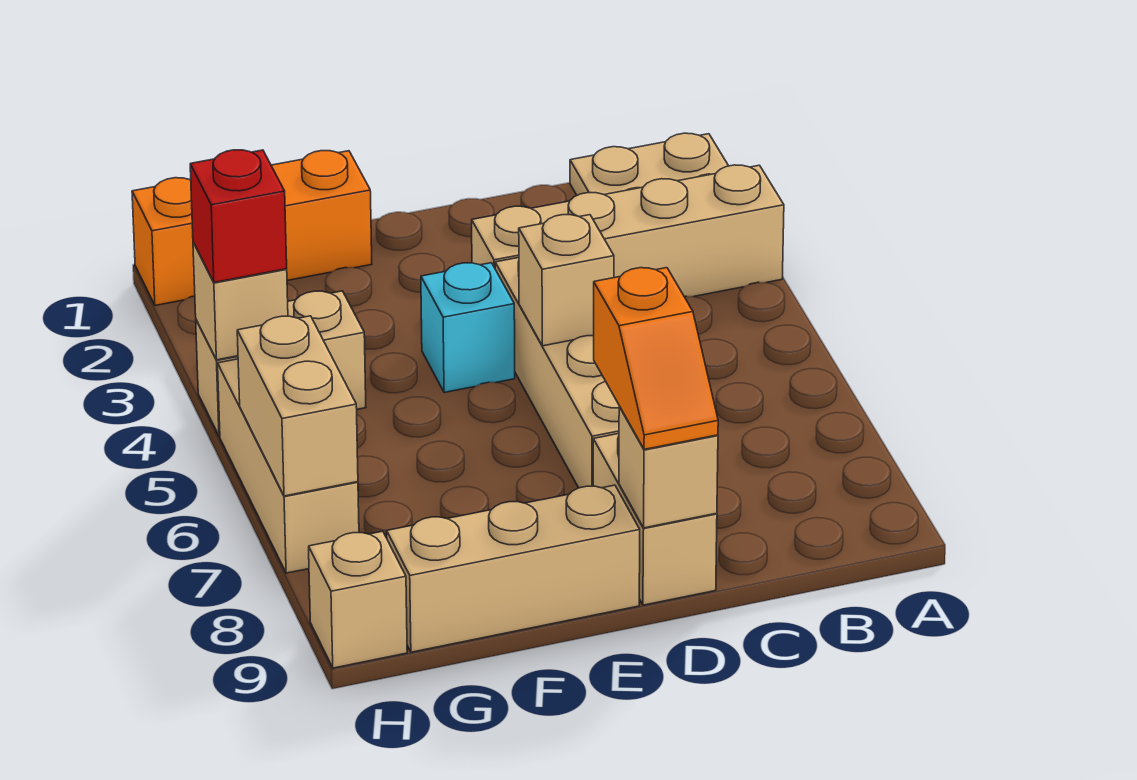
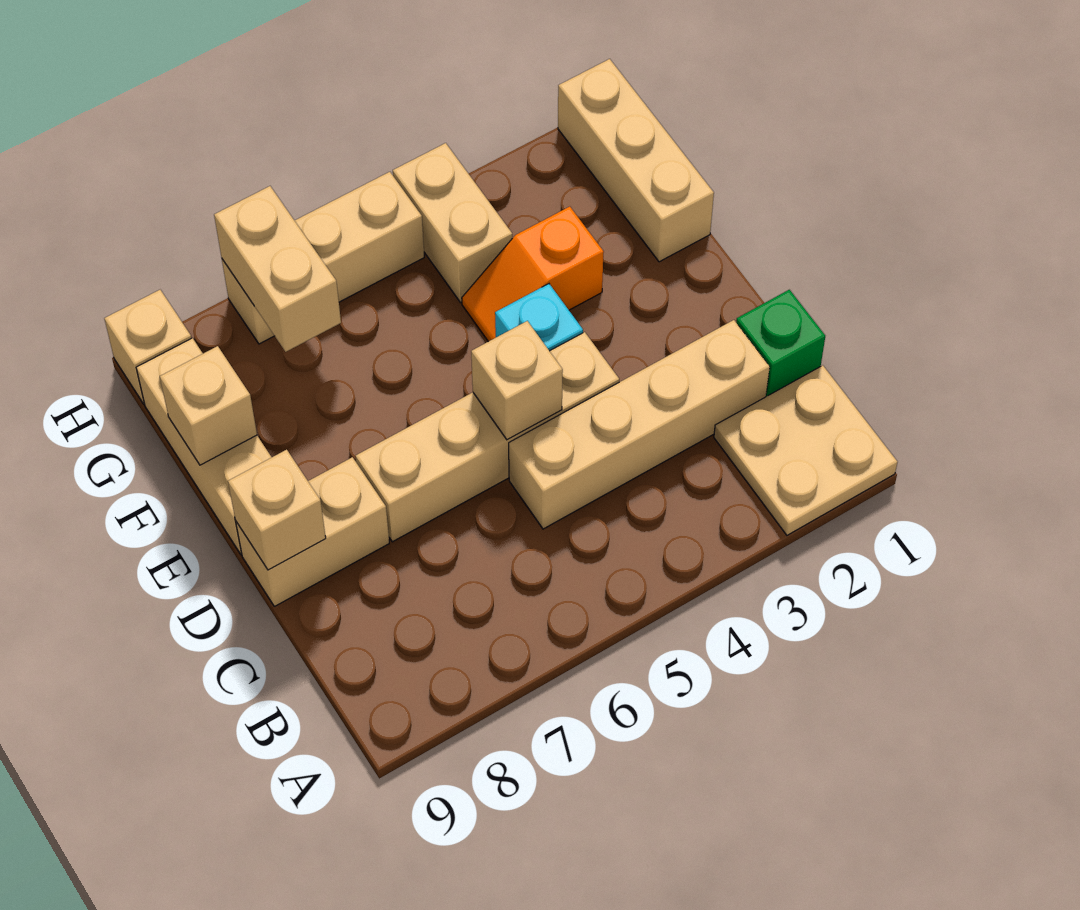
tan brick A3:D3 level 1 -> tan brick C2:C5 level 1
none -> green brick C1 level 1
orange slope D8:D9 level 3 top 8 -> orange slope F3:F4 level 1 top 3
orange brick F1:H1 level 1 -> tan brick F1:H1 level 1
tan brick H4 level 2 -> tan brick F9 level 2
red brick H4 level 3 -> none
tan brick H6:H7 level 2 -> tan brick G7:H7 level 2

